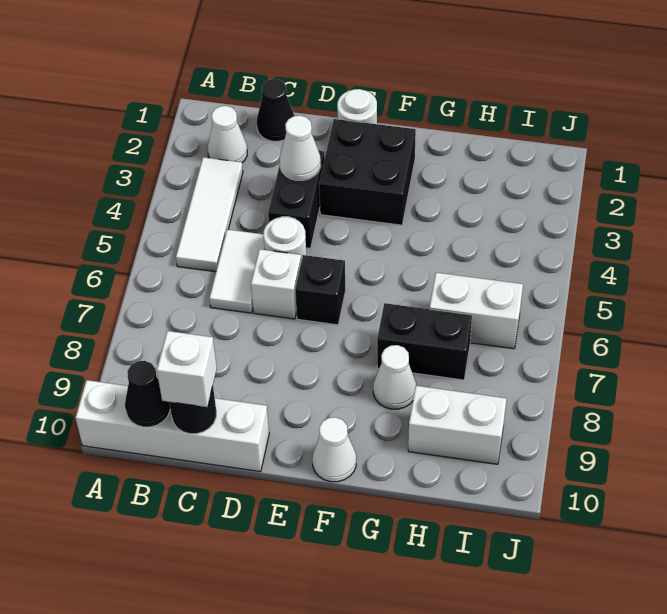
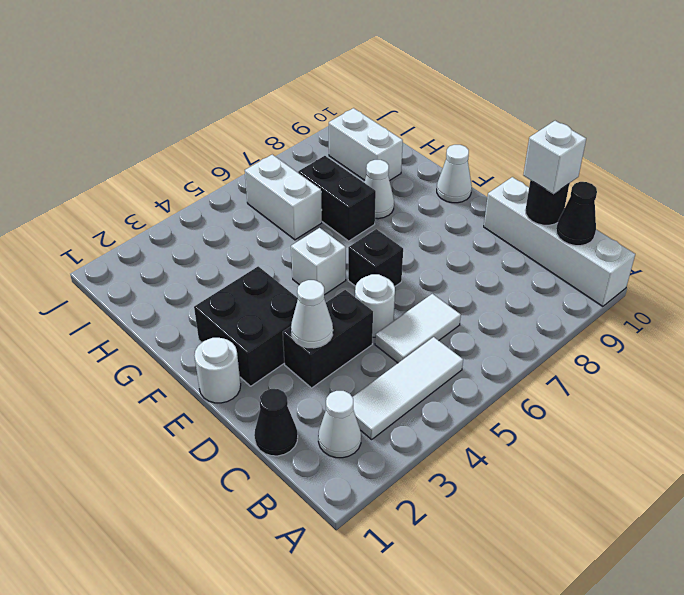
white brick D6 level 1 -> white brick F5 level 1

